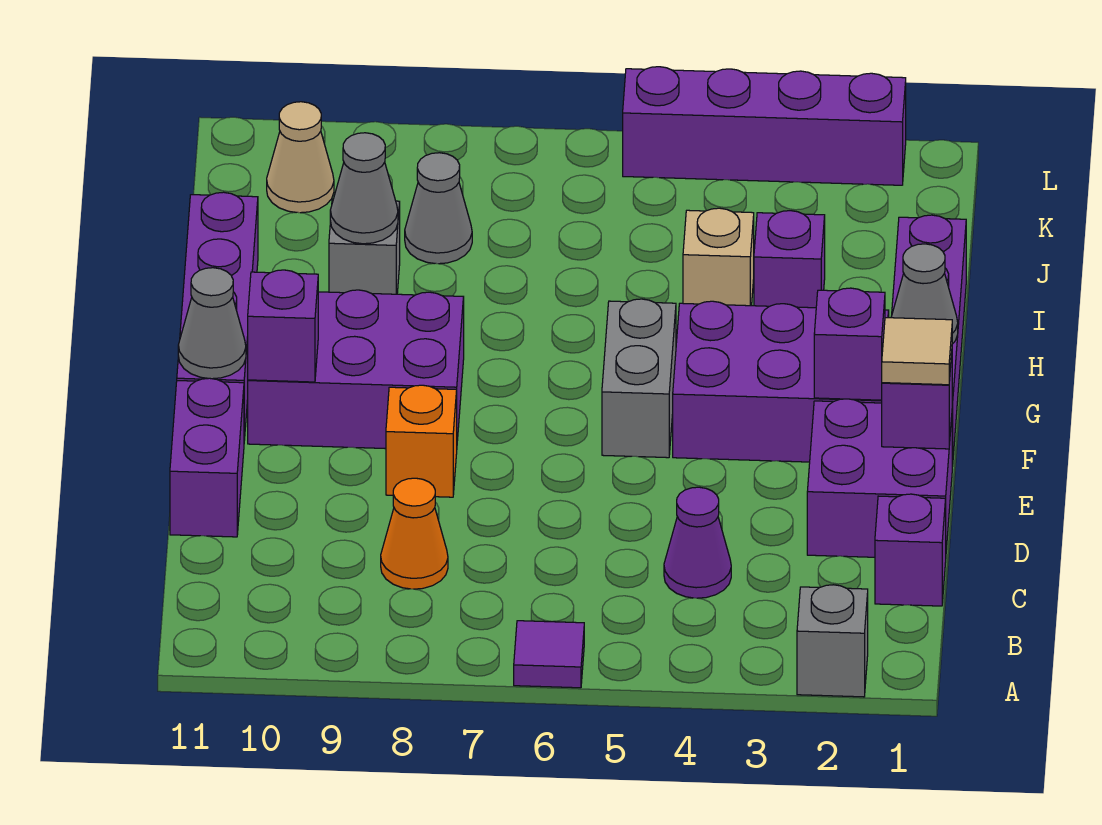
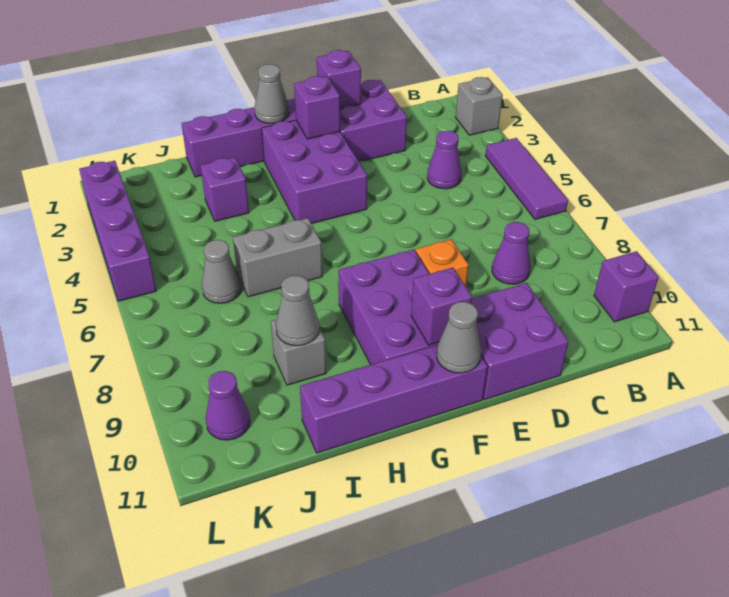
purple tile A6 level 1 -> purple tile A4:A6 level 1
purple brick C1 level 1 -> purple brick A10 level 1
orange cone C8 level 1 -> purple cone C8 level 1
purple brick D11:E11 level 1 -> purple brick D10:E11 level 1
tan tile E1 level 3 -> none
grey brick F5:G5 level 1 -> grey brick H6:I6 level 1
tan brick I4 level 1 -> none
grey cone J8 level 1 -> grey cone J6 level 1
tan cone K10 level 1 -> purple cone K10 level 1

